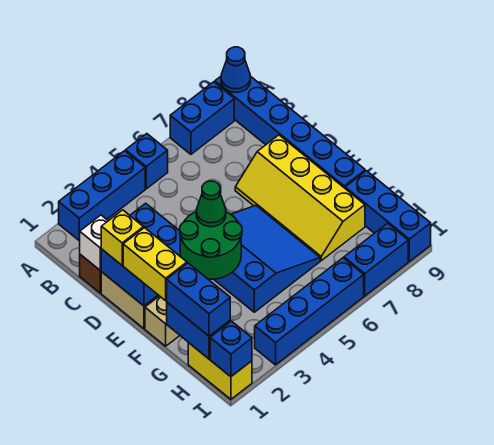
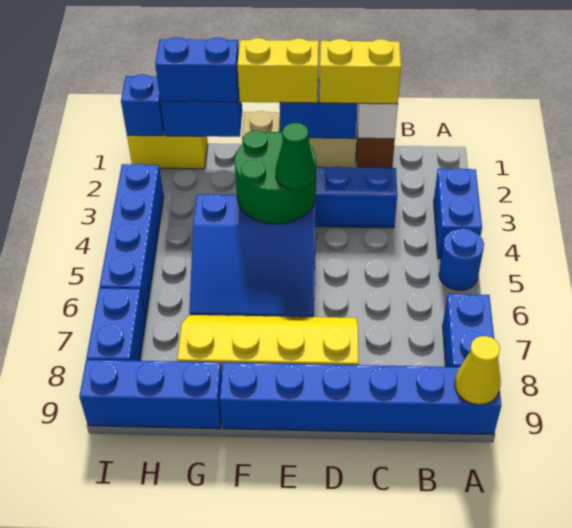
blue brick A2:A4 level 1 -> blue brick A3:A4 level 1
blue brick A5 level 1 -> blue round brick A5 level 1
blue cone A9 level 2 -> yellow cone A9 level 2
yellow brick D1 level 3 -> yellow brick C1:D1 level 3

